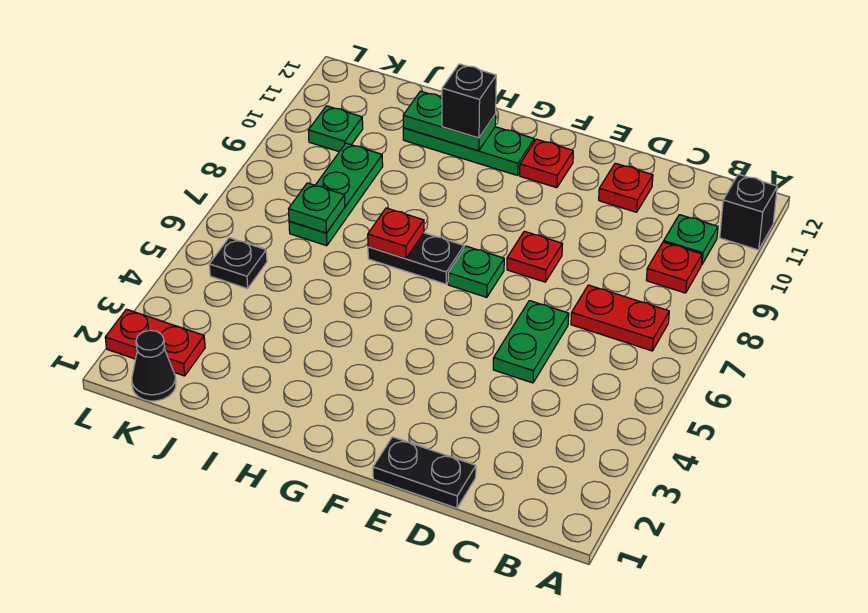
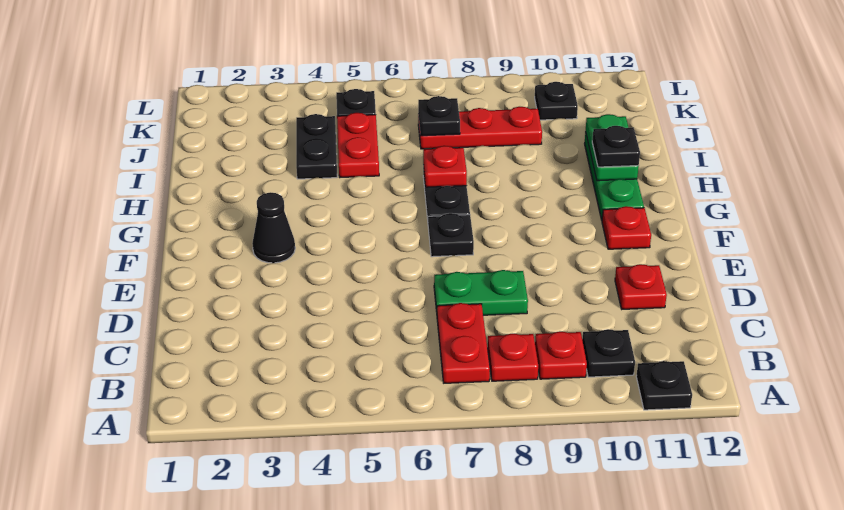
black brick A11 level 1 -> black plate A11 level 1
green plate B10 level 1 -> black plate B10 level 1
black plate D1:E1 level 1 -> black plate I4:J4 level 1
green plate D5:D6 level 1 -> green plate D7:D8 level 1
red plate E8 level 1 -> red plate B8 level 1
green plate F7 level 1 -> black plate F7 level 1
black brick H11 level 3 -> black plate H11 level 3
green plate J7:J9 level 1 -> red plate J7:J9 level 1
green plate J7 level 2 -> black plate J7 level 2
black cone K1 level 1 -> black cone F3 level 1
red plate K2:L2 level 1 -> red plate I5:J5 level 1
green plate K10 level 1 -> black plate K10 level 1

